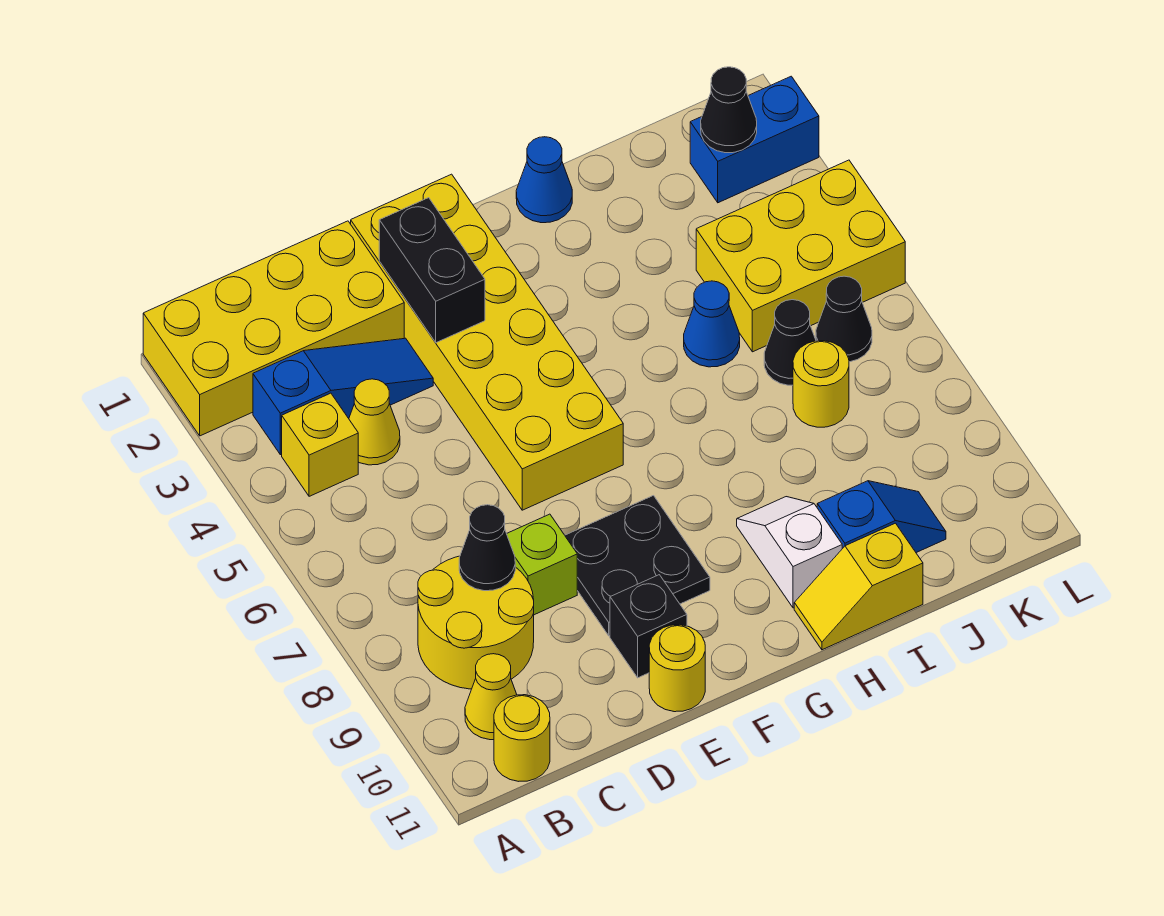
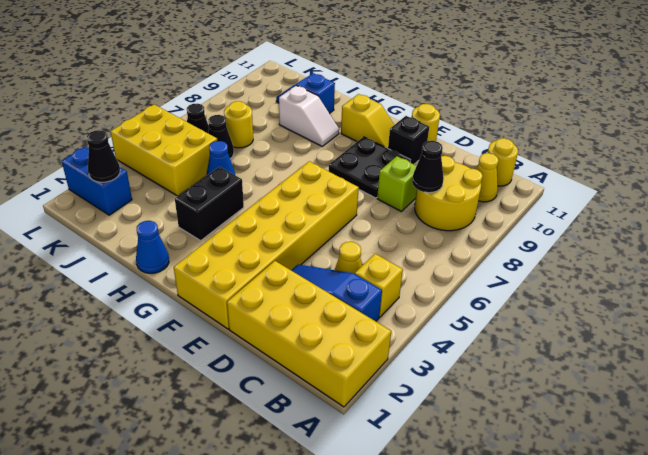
black brick E2:E3 level 2 -> black brick H3:H4 level 1
white slope H9:H10 level 1 top 10 -> white slope H9:I9 level 1 top I
yellow slope H11:I11 level 1 top I -> yellow slope F10:G10 level 1 top G

